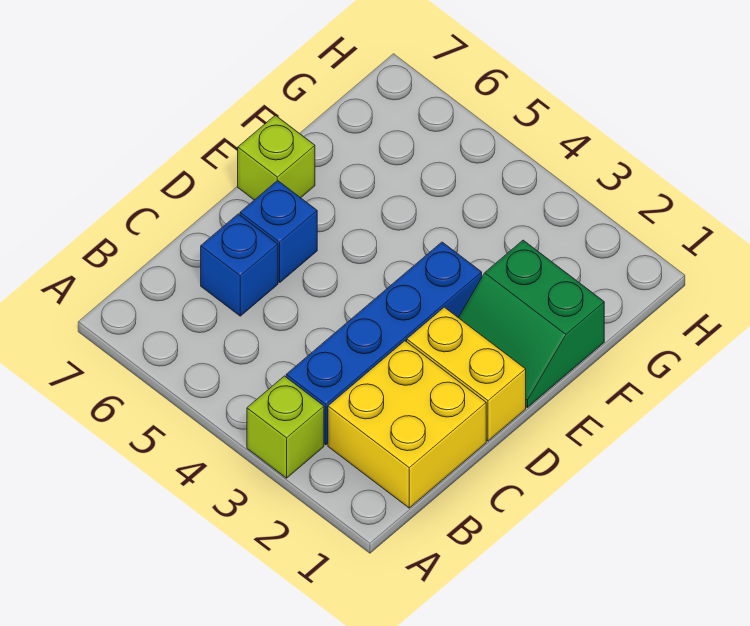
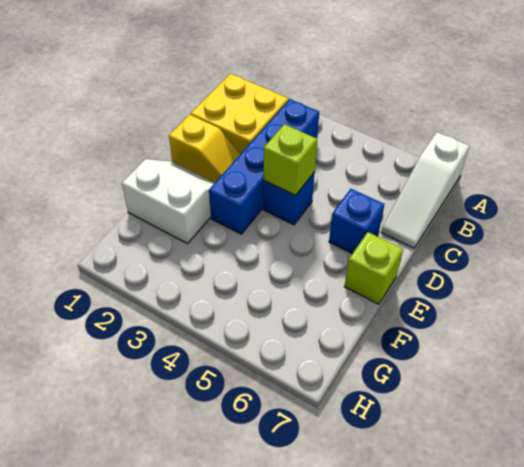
lime brick A3 level 1 -> lime brick D4 level 2
none -> white slope A7:C7 level 1 top A
blue brick C6 level 1 -> blue brick D4 level 1
yellow brick D1:D2 level 1 -> yellow slope D1:D2 level 1 top 1
green slope E1:F2 level 1 top F -> white slope E1:F2 level 1 top F

